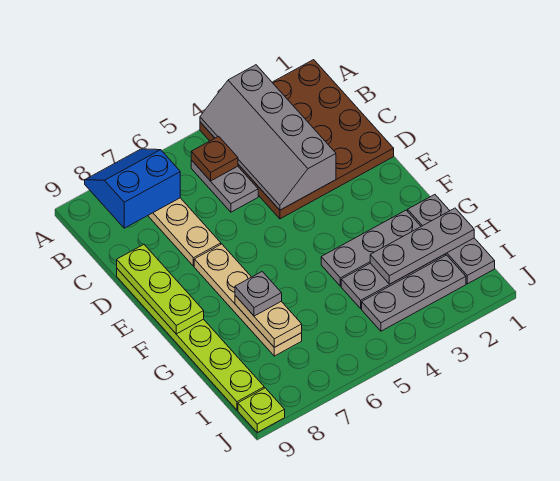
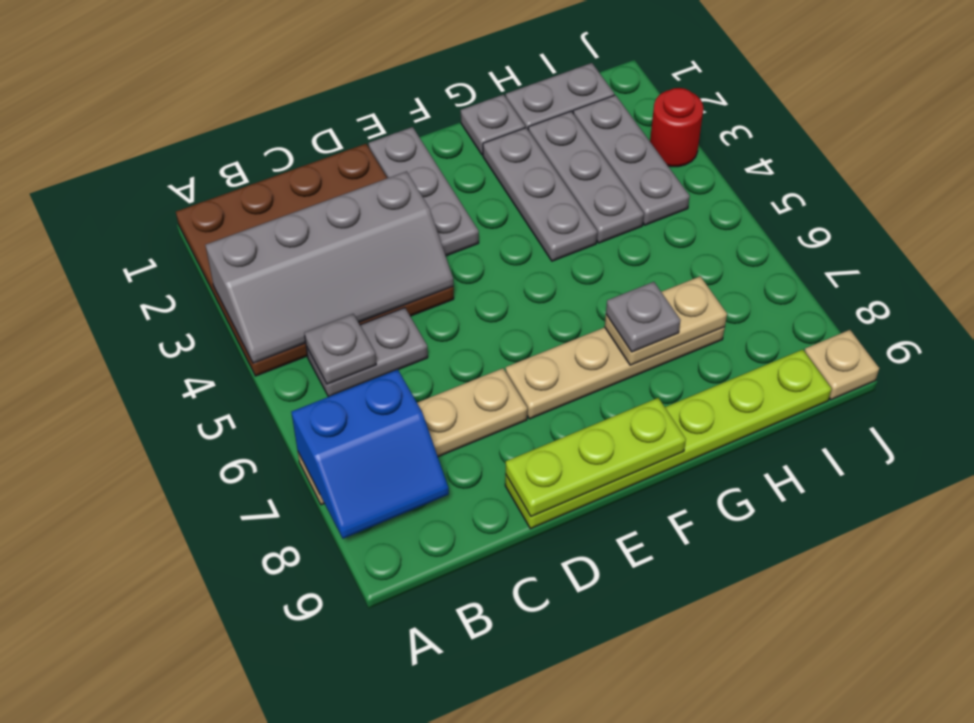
blue slope A7:B8 level 2 top B -> blue slope A7:B8 level 2 top 7
brown plate B5 level 2 -> grey plate B5 level 2
grey plate H1:H3 level 2 -> grey plate E1:E3 level 1
none -> red round brick J3 level 1
lime plate J9 level 1 -> tan plate J9 level 1

